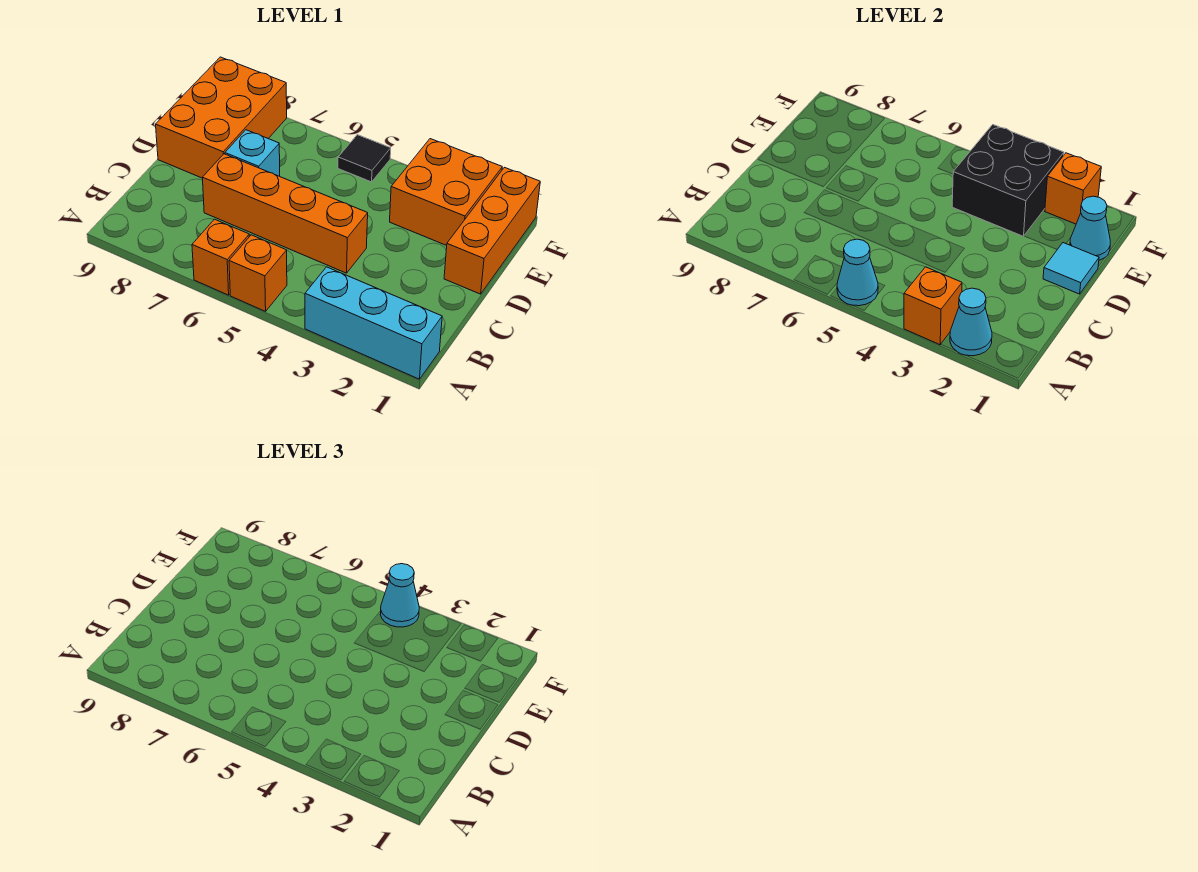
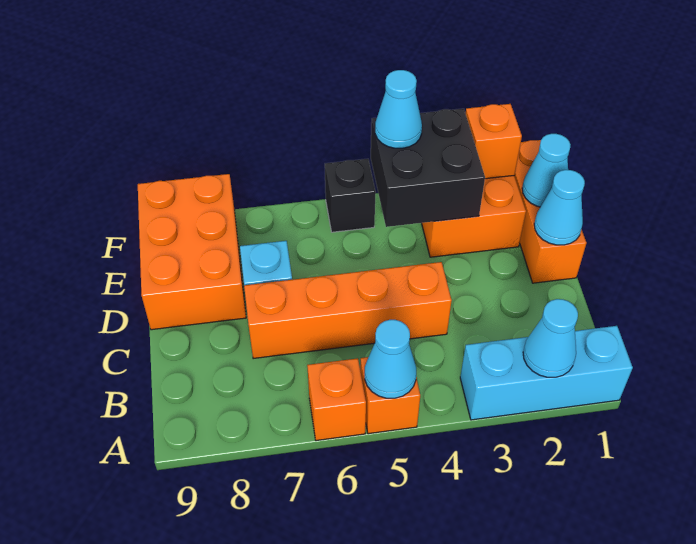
orange brick A3 level 2 -> none
cyan tile D1 level 2 -> cyan cone D1 level 2
black tile F5 level 1 -> black brick F5 level 1

